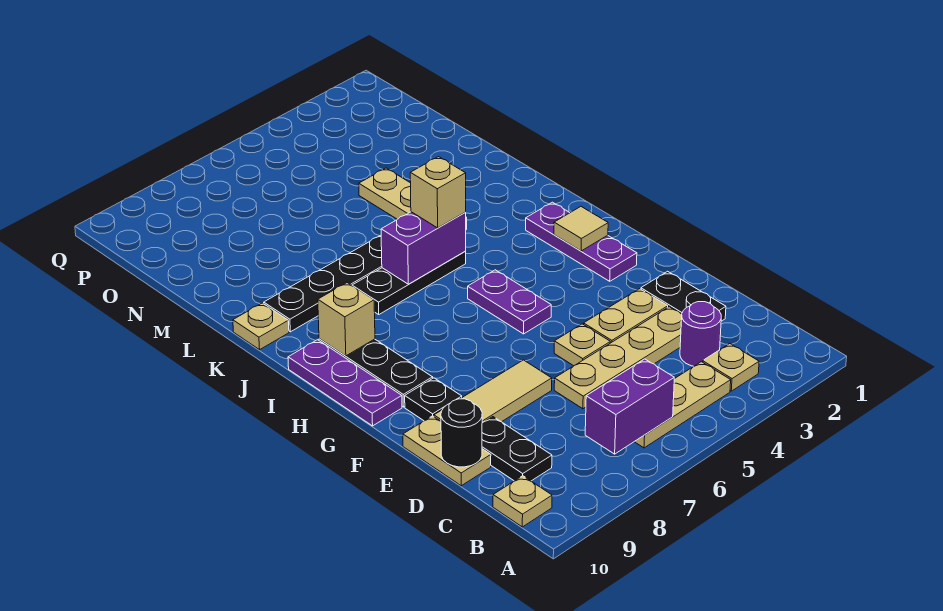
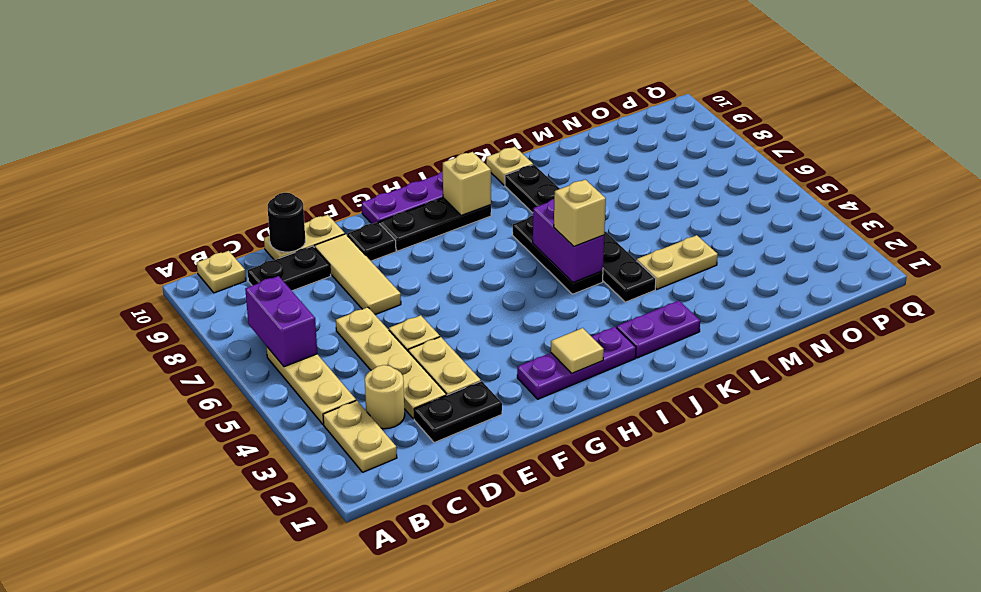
tan plate B3 level 1 -> tan plate B2:B3 level 1
purple round brick C3 level 1 -> tan round brick C3 level 1
purple plate G5:H5 level 1 -> purple plate J2:K2 level 1

